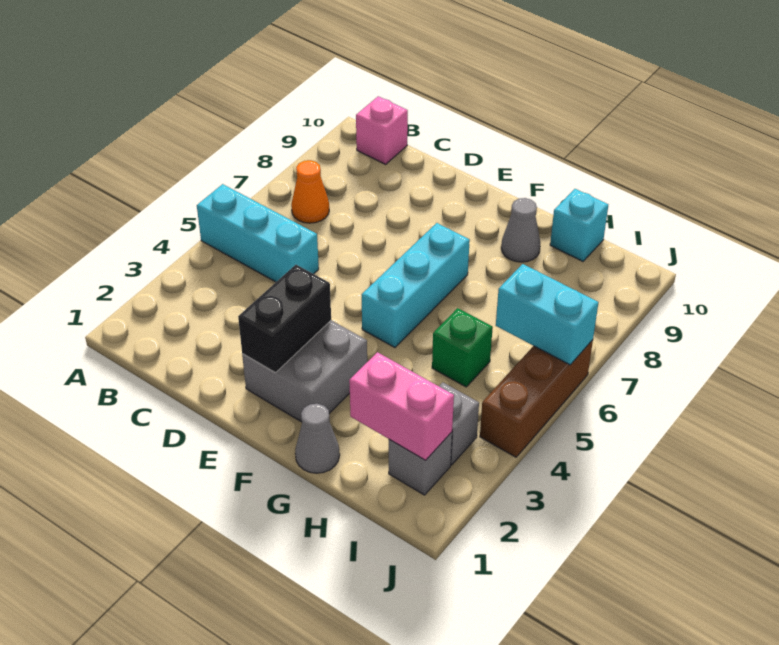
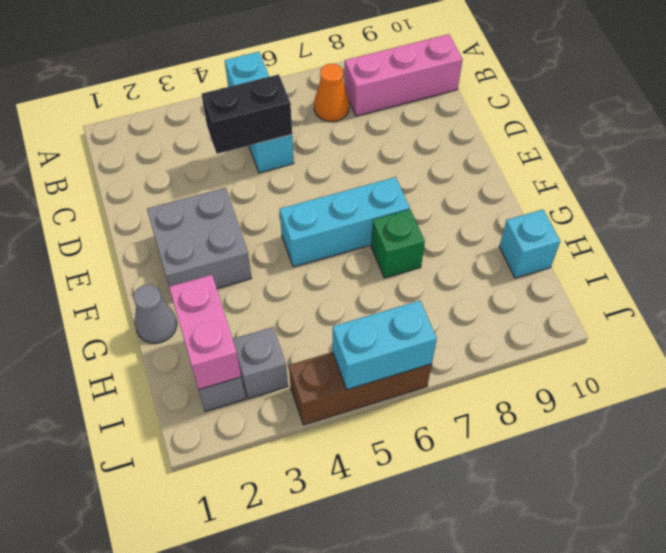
pink brick B10 level 1 -> pink brick B8:B10 level 1
black brick E2:E3 level 2 -> black brick C4:C5 level 2
grey cone G9 level 1 -> none
green brick H5 level 1 -> green brick G7 level 1
cyan brick I6:J6 level 2 -> cyan brick J5:J6 level 2

